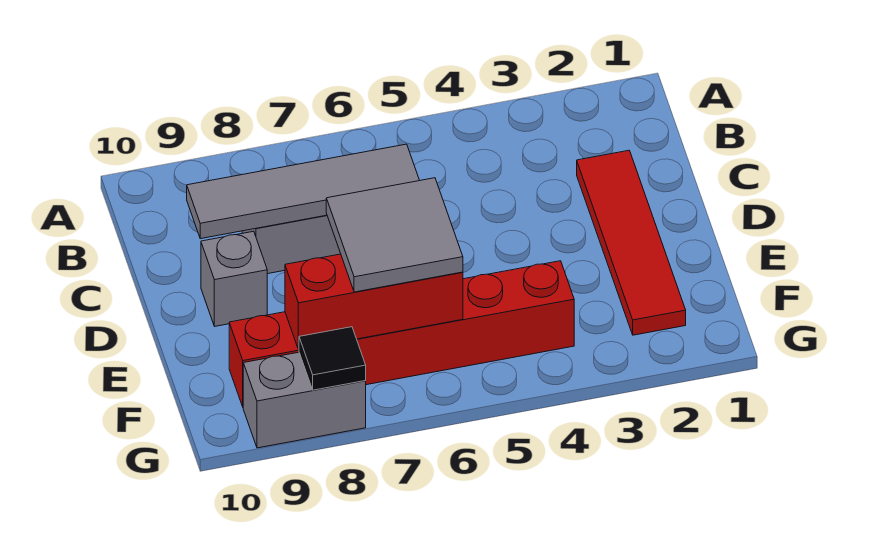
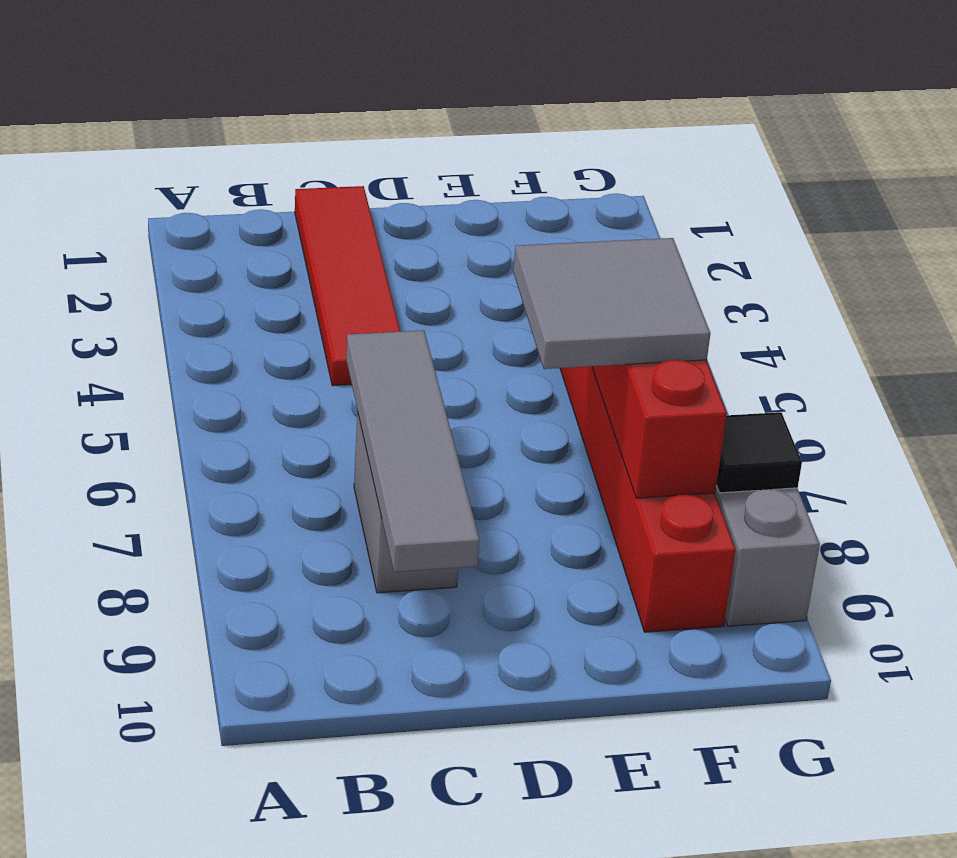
red tile C2:F2 level 1 -> red tile C1:C4 level 1
grey brick D9 level 1 -> none

